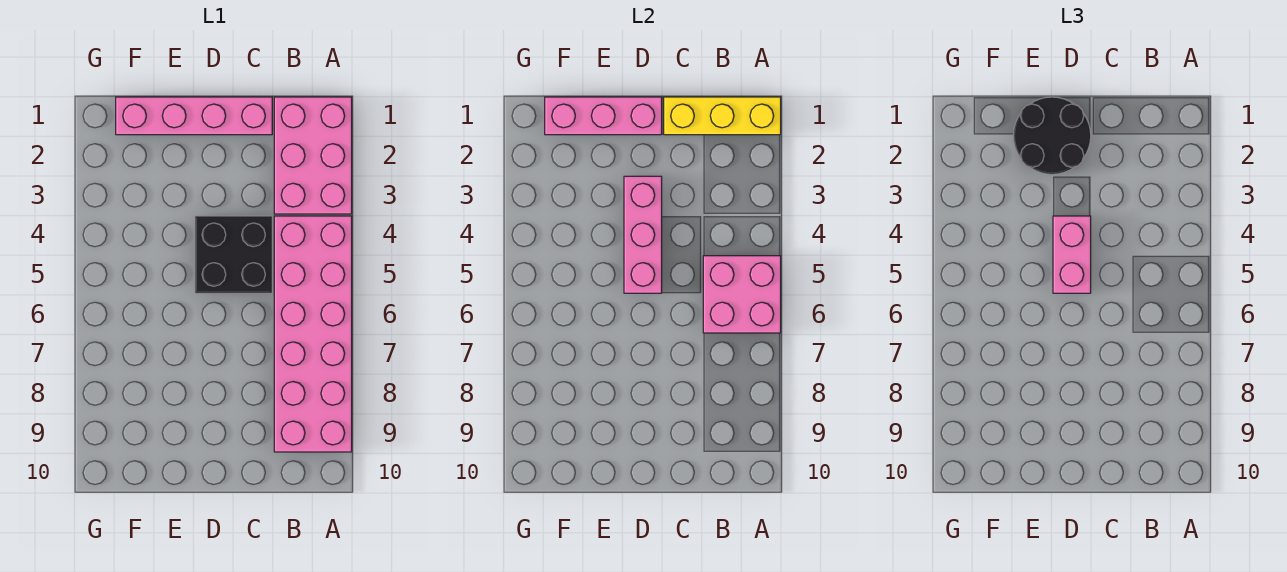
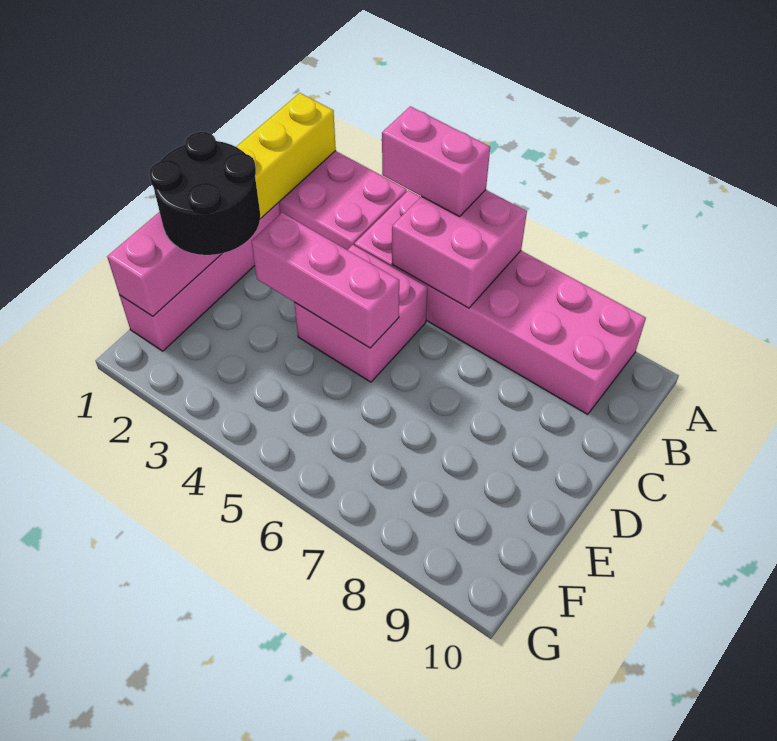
black brick C4:D5 level 1 -> pink brick C4:D5 level 1
pink brick D4:D5 level 3 -> pink brick A4:A5 level 3

